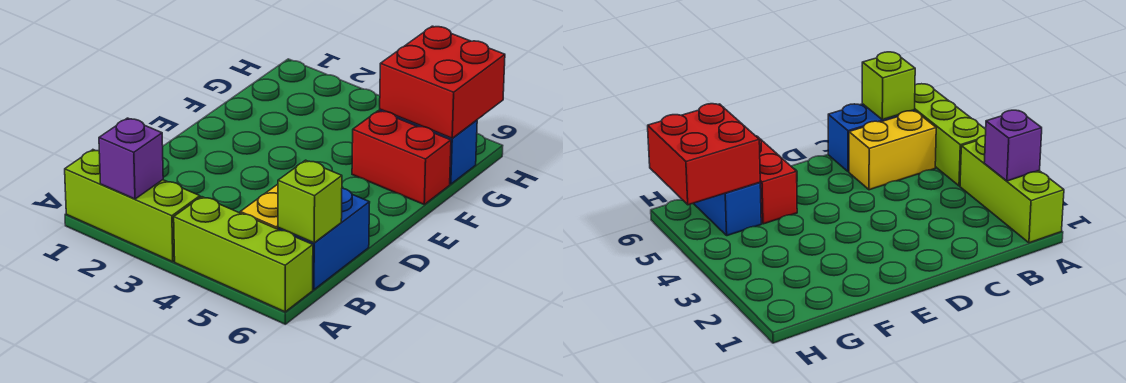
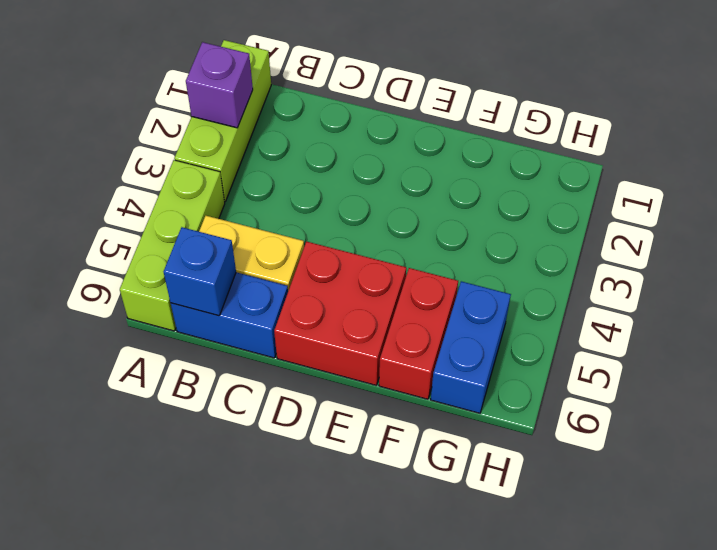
lime brick B6 level 2 -> blue brick B6 level 2
red brick G5:H6 level 2 -> red brick D5:E6 level 1

